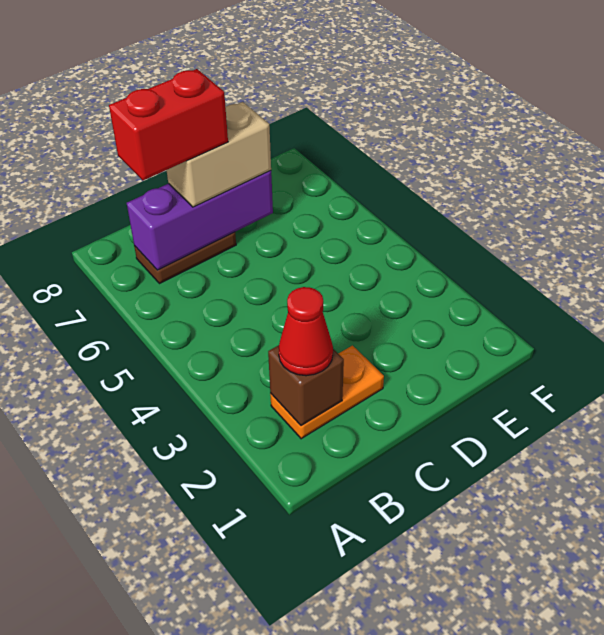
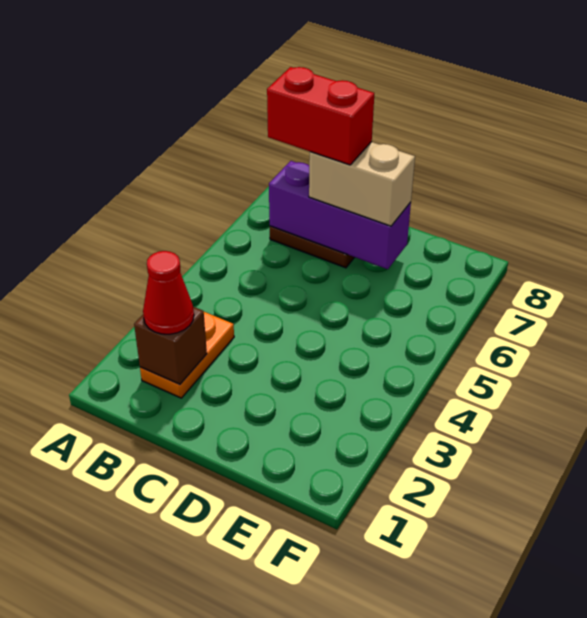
orange plate B2:C2 level 1 -> orange plate B2:B3 level 1

